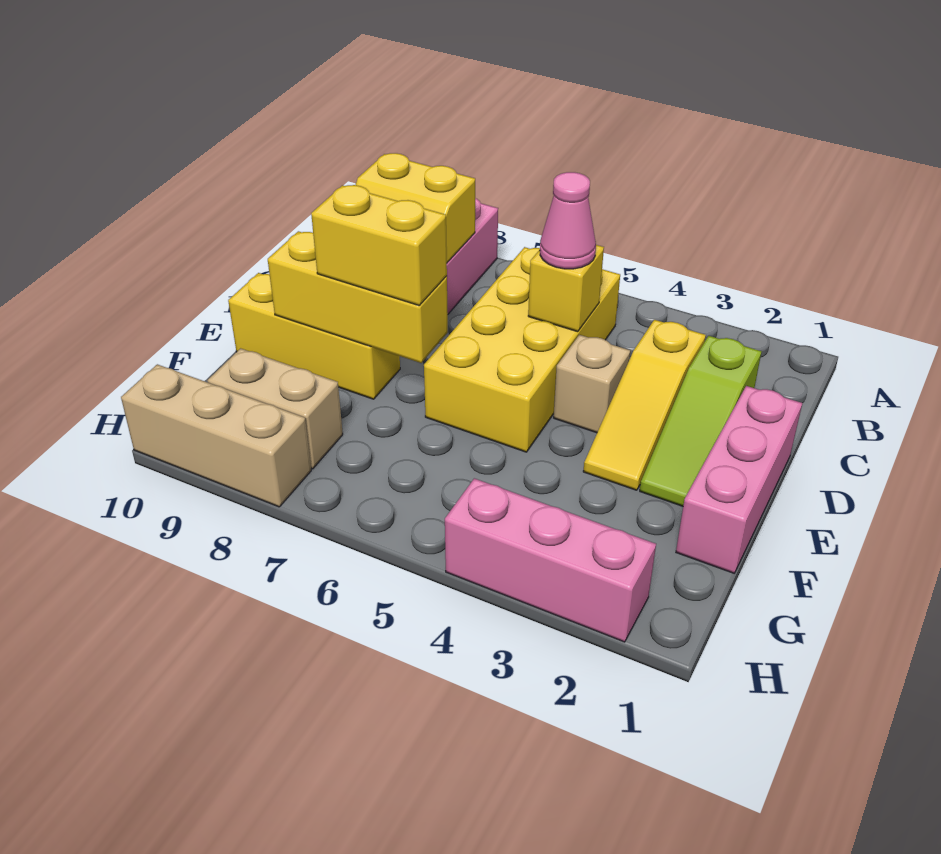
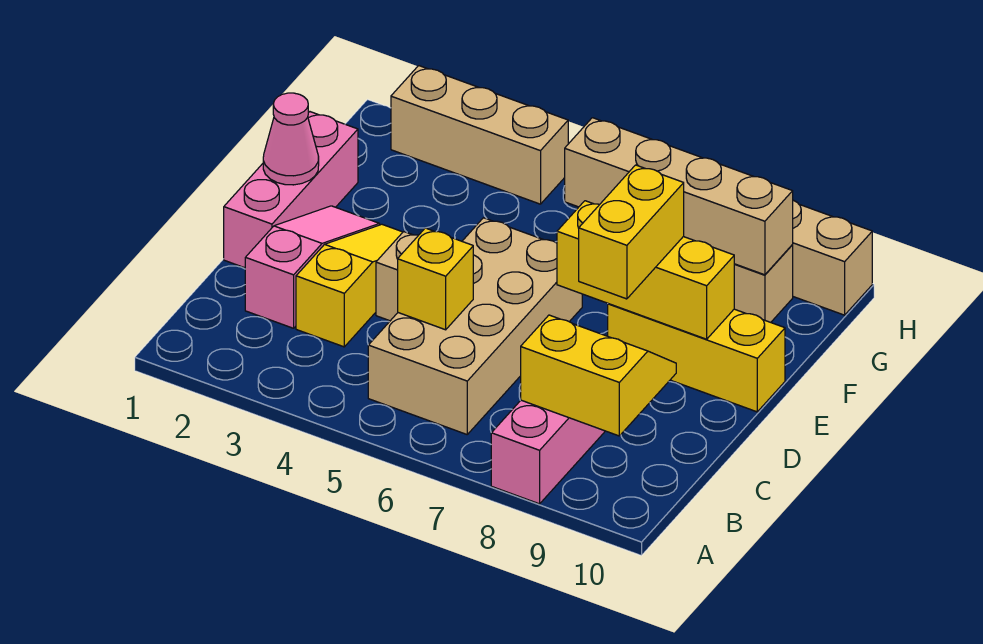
yellow brick B5:E6 level 1 -> tan brick B5:E6 level 1
lime slope C2:E2 level 1 top C -> pink slope C2:E2 level 1 top C
pink cone C5 level 3 -> pink cone E1 level 2
yellow brick E7:E8 level 3 -> yellow brick D8:E8 level 3
none -> tan brick G6:G9 level 2
pink brick H2:H4 level 1 -> tan brick H2:H4 level 1

